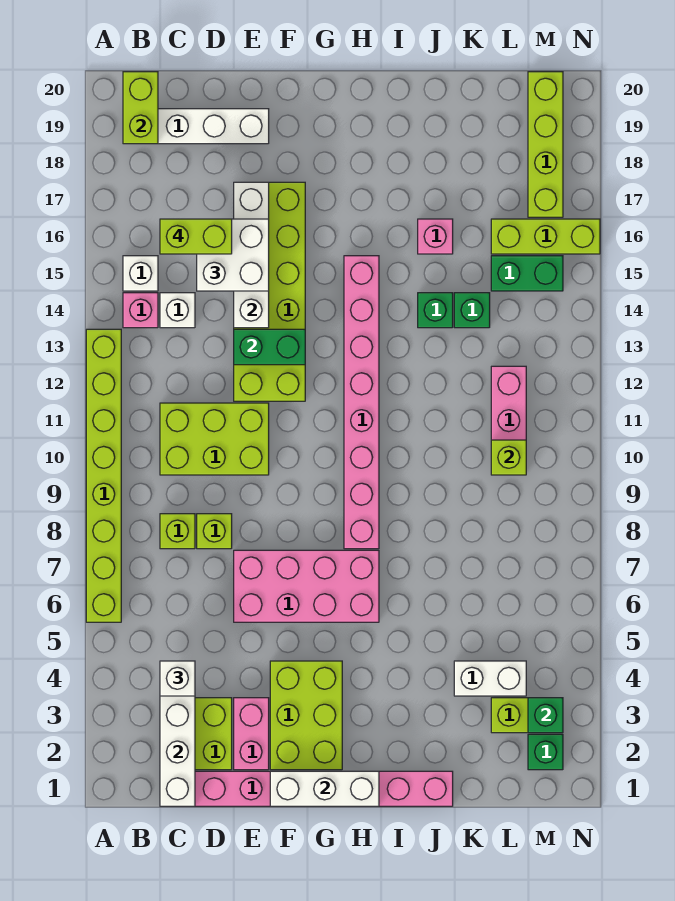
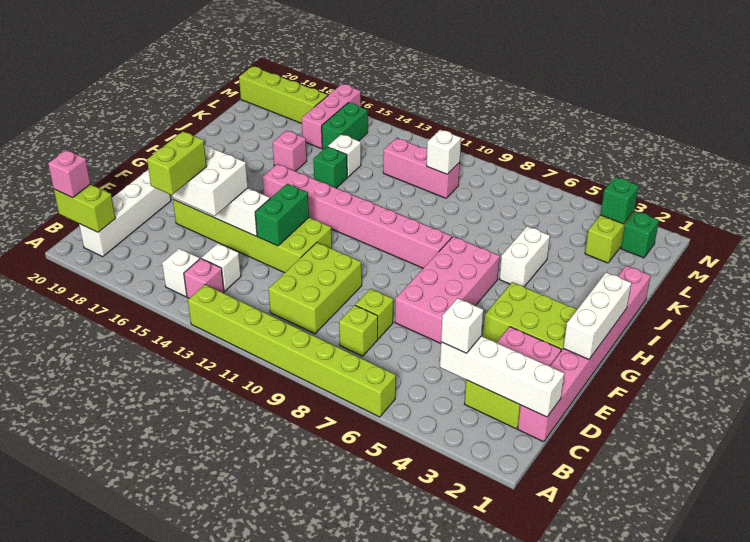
none -> pink brick B20 level 3
white brick K4:L4 level 1 -> white brick I5:J5 level 1
green brick K14 level 1 -> white brick K14 level 1
lime brick L10 level 2 -> white brick L10 level 2
lime brick L16:N16 level 1 -> pink brick L16:N16 level 1

